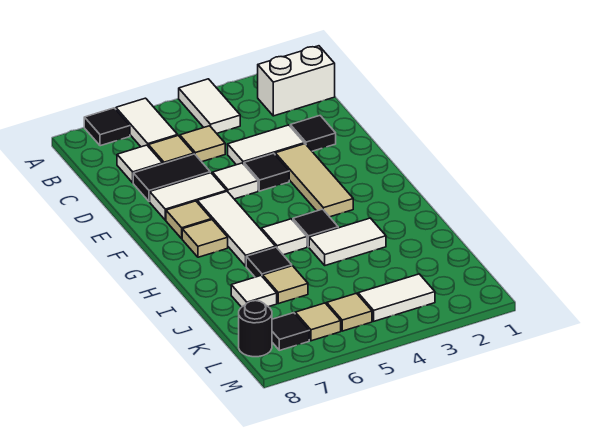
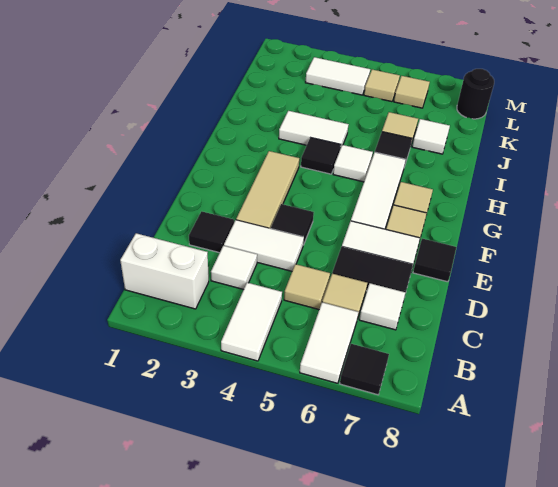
white tile E5 level 1 -> white tile C3 level 1
black tile L7 level 1 -> black tile E8 level 1

